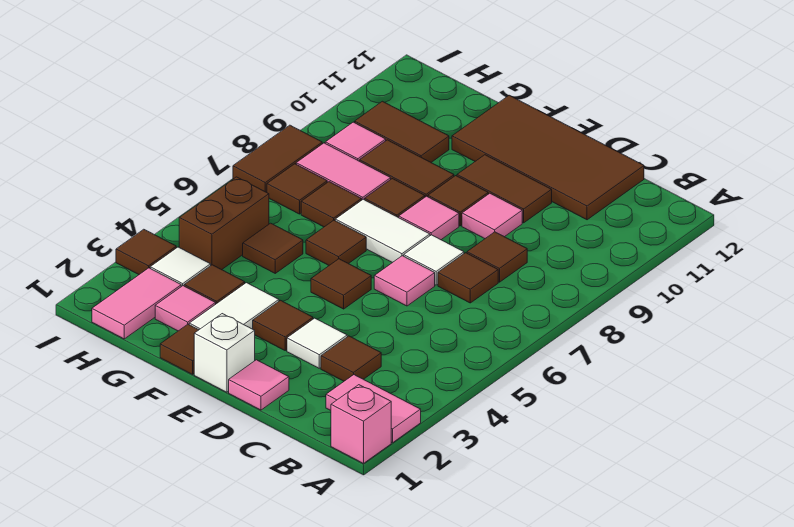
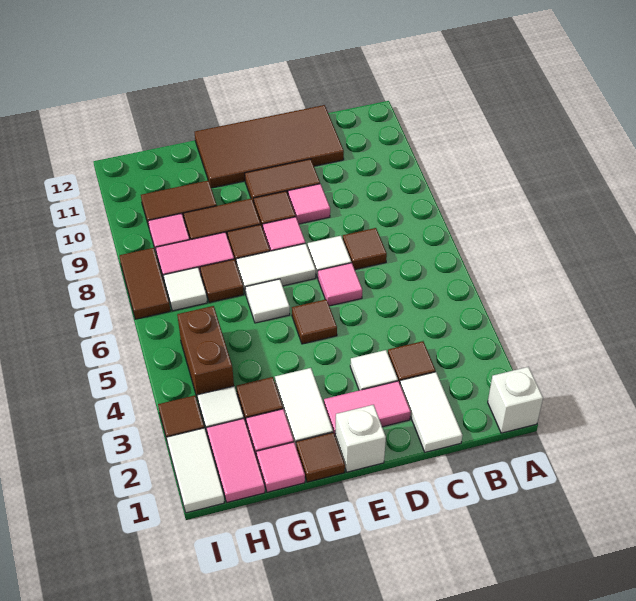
pink brick A1 level 1 -> white brick A1 level 1
pink tile A2:B2 level 1 -> pink tile D2:E2 level 1
none -> white tile C1:C2 level 1
brown tile C8 level 1 -> none
pink tile D1 level 1 -> pink tile G1 level 1
brown tile E3 level 1 -> none
brown tile F6 level 1 -> white tile F6 level 1
brown tile G5 level 1 -> none
brown tile H7 level 1 -> white tile H7 level 1
none -> white tile I1:I2 level 1

